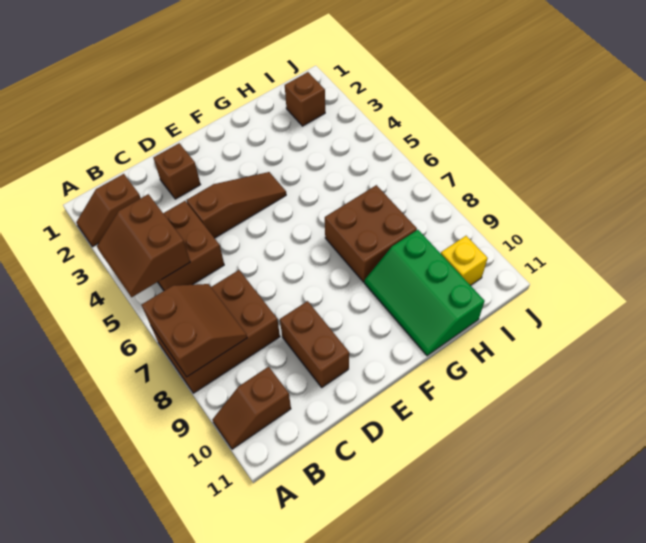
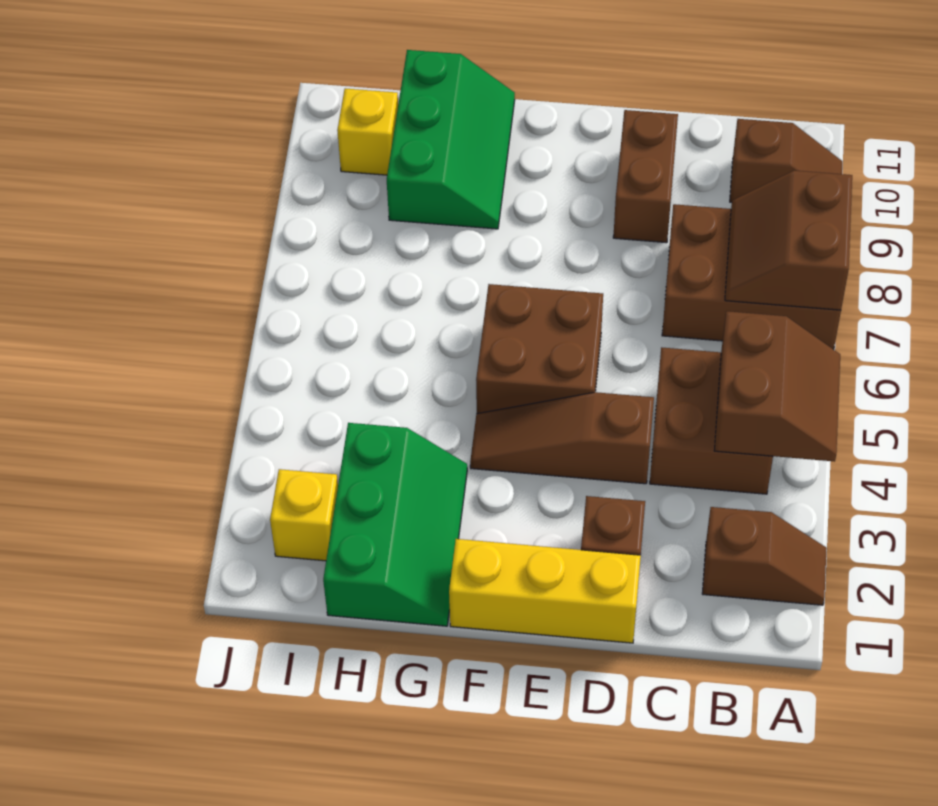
none -> yellow brick D1:F1 level 1
none -> green slope G1:H3 level 1 top H
brown brick G7:H8 level 1 -> brown brick E5:F6 level 1
brown brick I2 level 1 -> yellow brick I2 level 1

